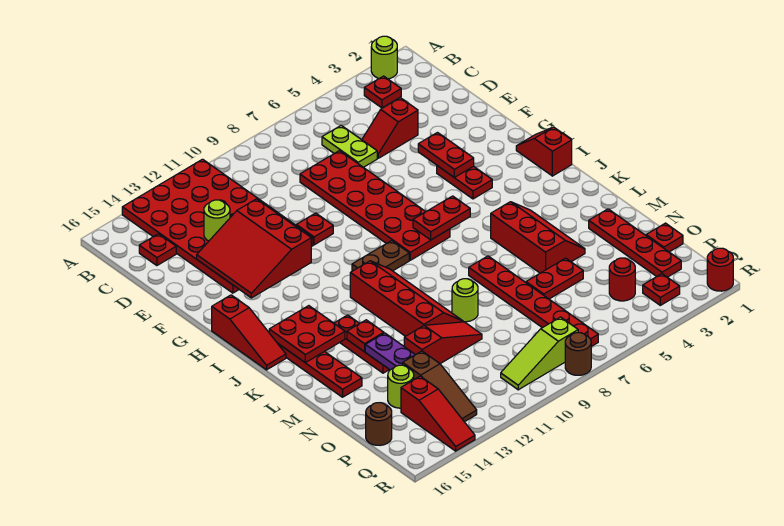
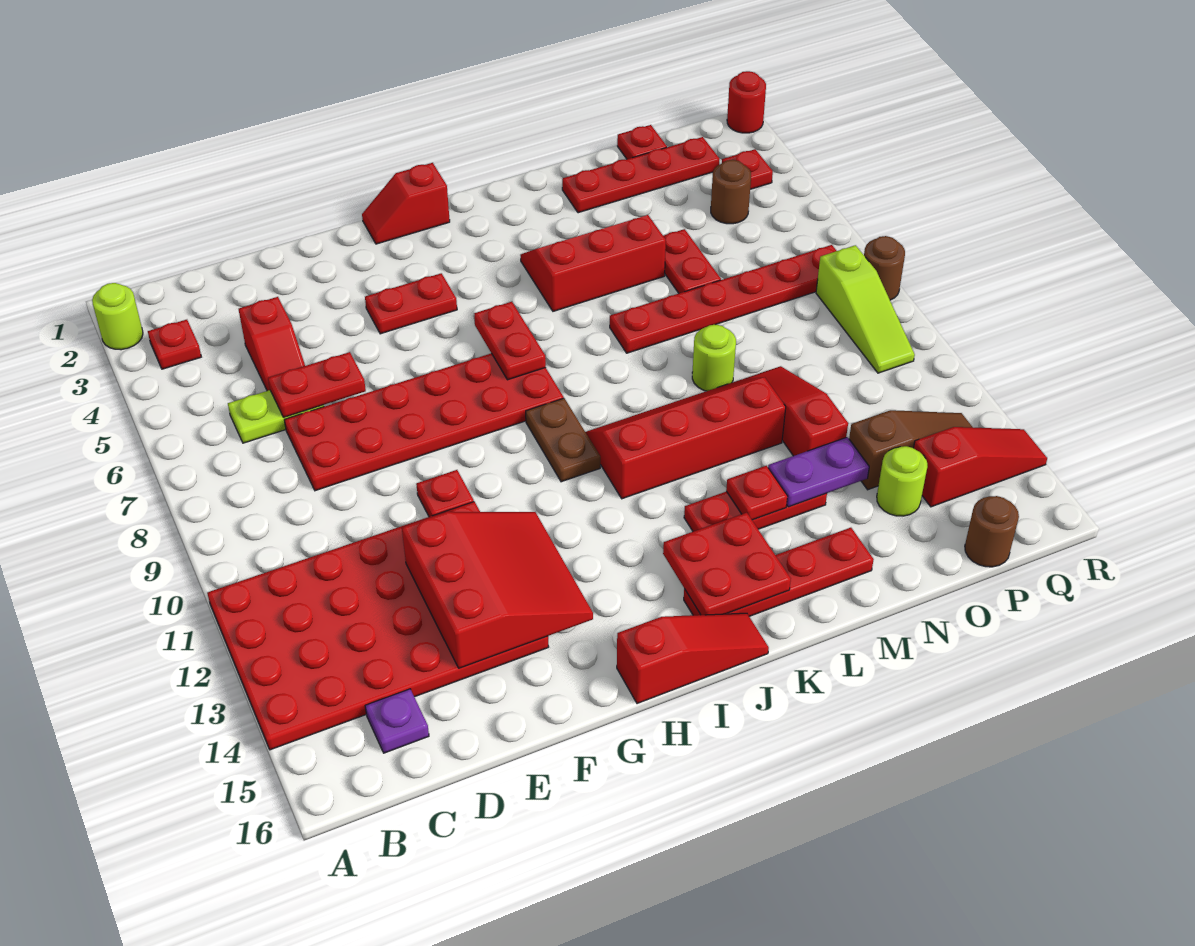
red plate C15 level 1 -> purple plate C15 level 1
lime round brick D13 level 2 -> none
red slope E12:G14 level 2 top 12 -> red slope E12:G14 level 2 top E
red plate F4:G4 level 2 -> red plate D6:E6 level 2
red round brick P4 level 1 -> brown round brick P4 level 1

